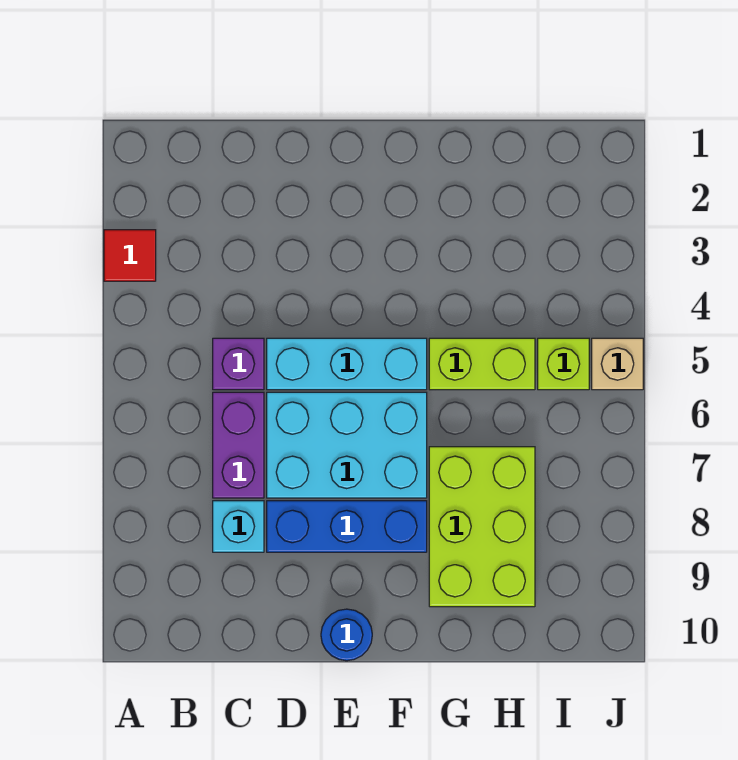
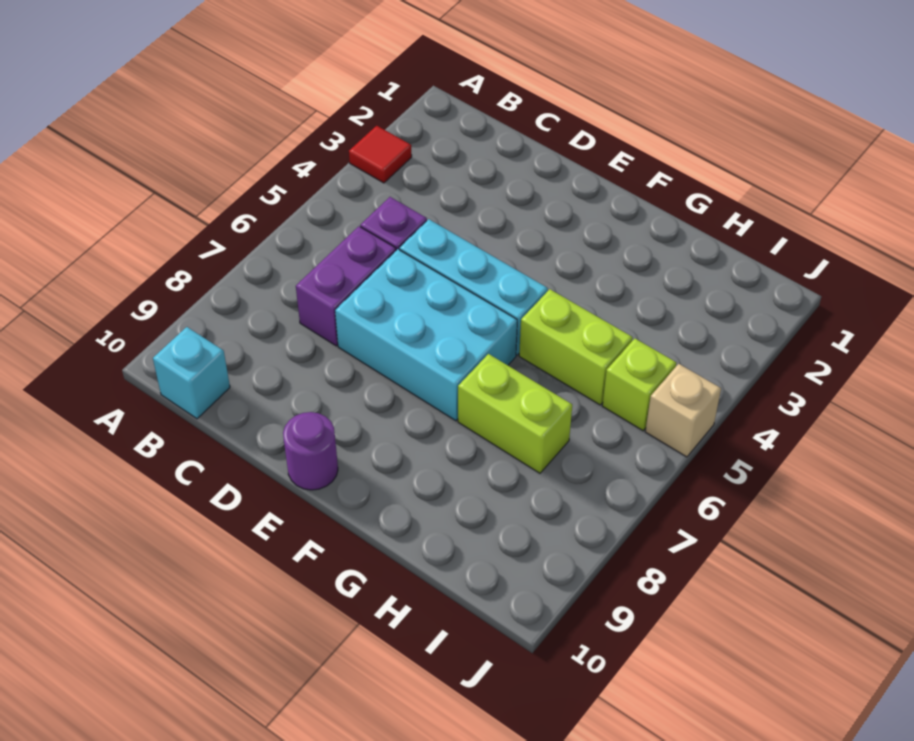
cyan brick C8 level 1 -> cyan brick B10 level 1
blue brick D8:F8 level 1 -> none
blue round brick E10 level 1 -> purple round brick E10 level 1
lime brick G7:H9 level 1 -> lime brick G7:H7 level 1

